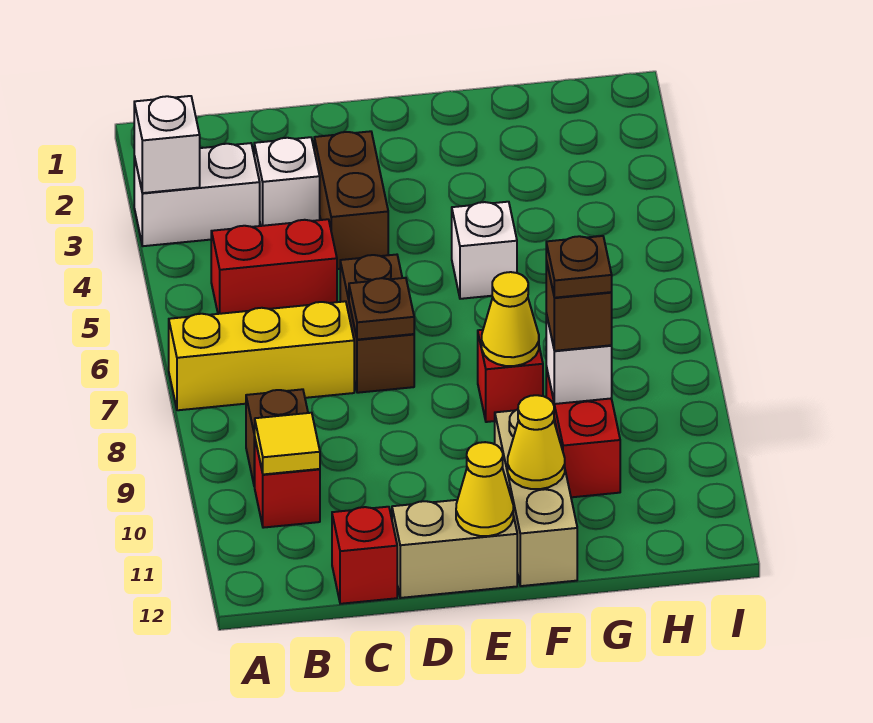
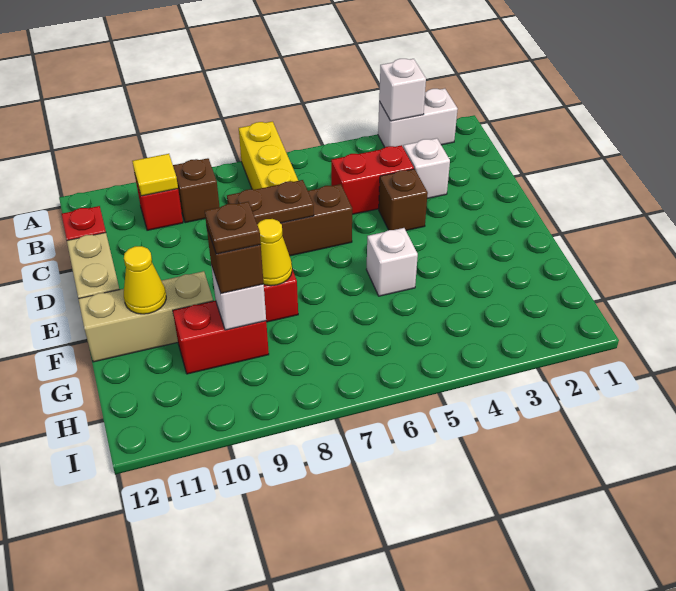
white brick A3:B3 level 1 -> white brick A2:A3 level 1
red brick B5:C5 level 1 -> red brick C4:C5 level 1
brown brick D3:D4 level 1 -> brown brick D4 level 1
brown plate D7 level 2 -> brown plate D7:D8 level 2
yellow cone E12 level 2 -> none

